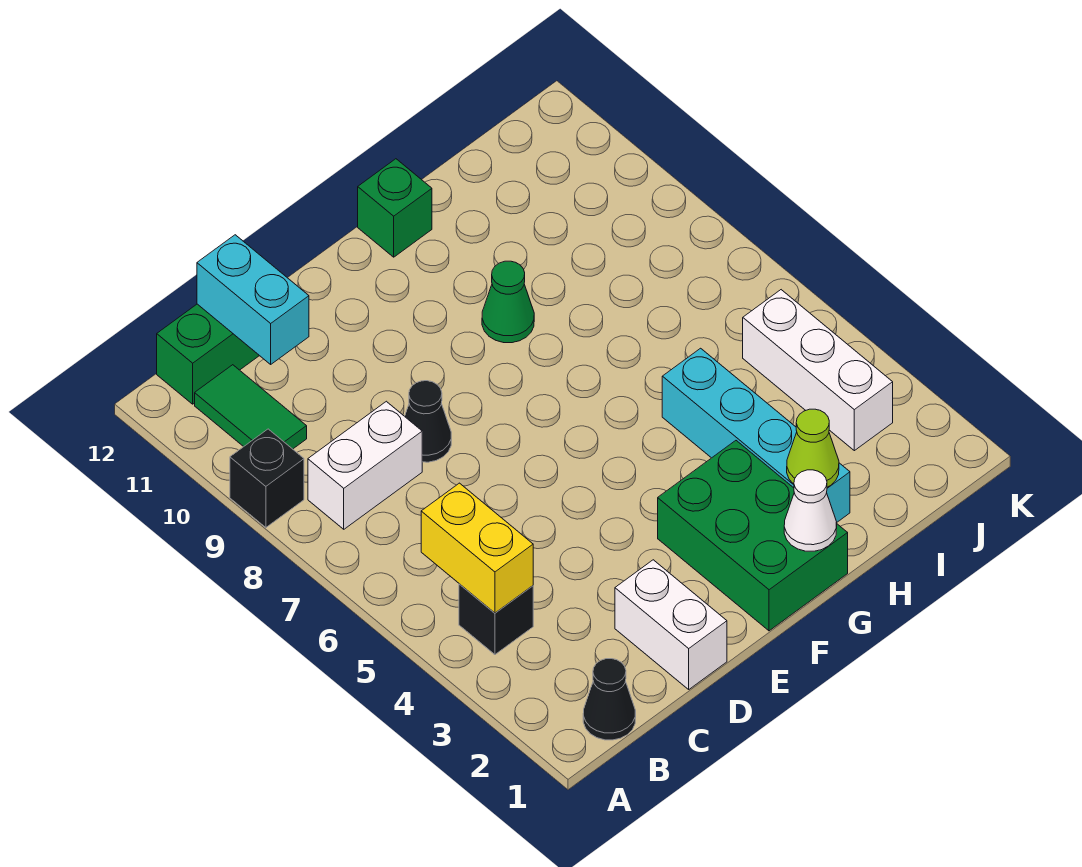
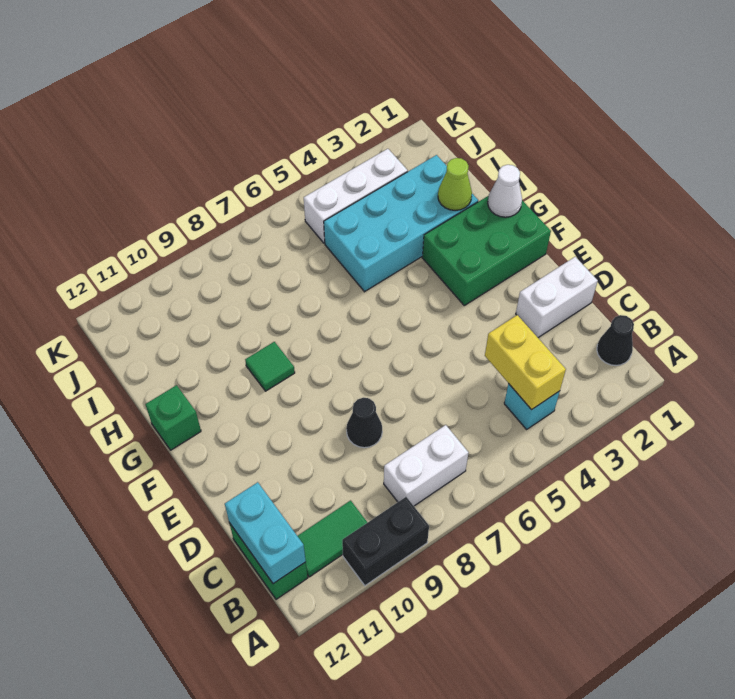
black brick A9 level 1 -> black brick A9:A10 level 1
black brick B4 level 1 -> cyan brick B4 level 1
yellow brick B4:B5 level 2 -> yellow brick B4:C4 level 2
white brick B8:C8 level 1 -> white brick B7:B8 level 1
cyan brick C11:C12 level 2 -> cyan brick B12:C12 level 2
green cone G9 level 1 -> green tile G9 level 1
cyan brick H2:H5 level 1 -> cyan brick H2:I5 level 1

